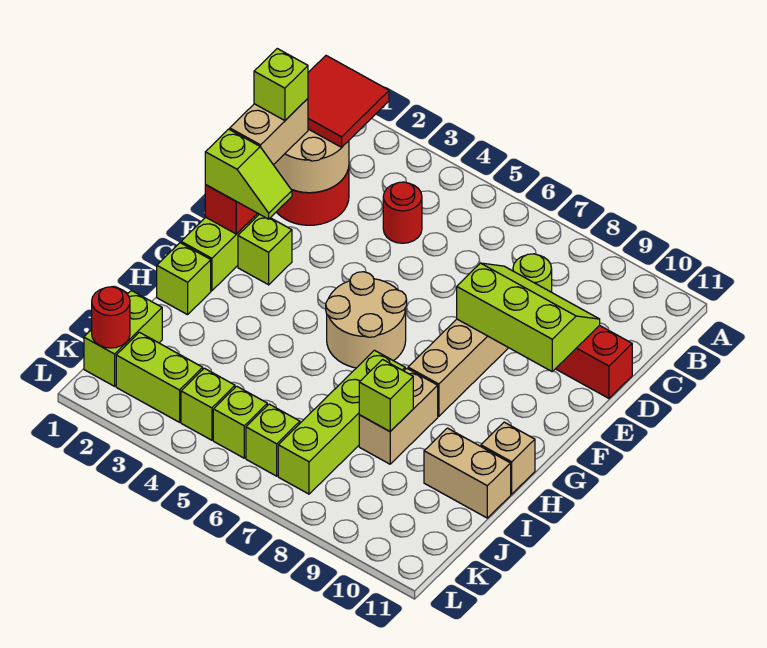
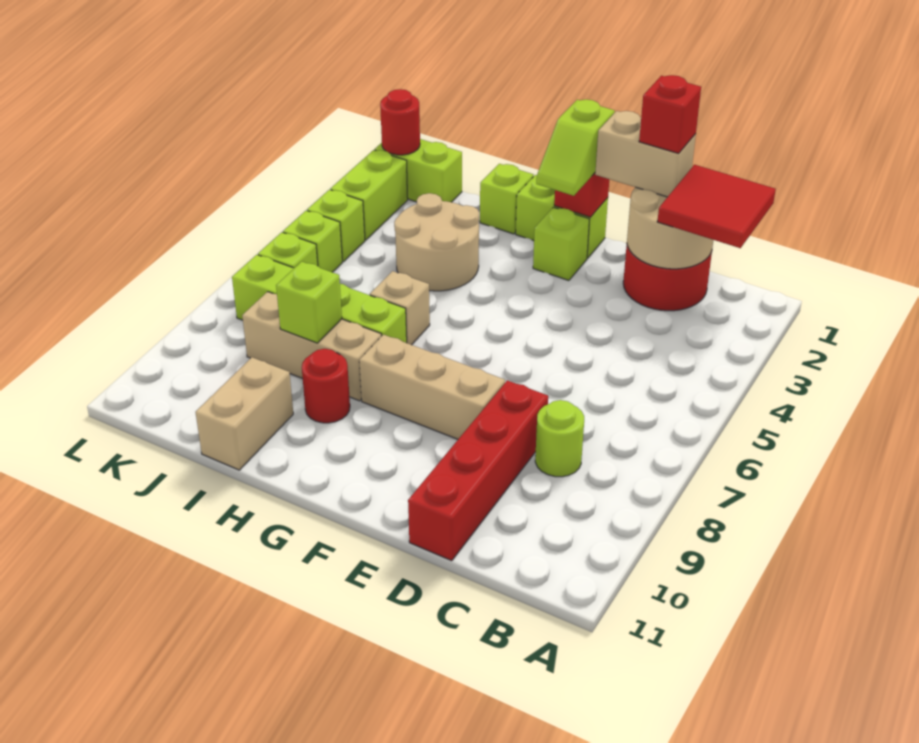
red round brick C4 level 1 -> red round brick H9 level 1
lime brick D1 level 4 -> red brick D1 level 4
lime slope D8:E10 level 2 top E -> none
tan round brick F5:G6 level 1 -> tan round brick H3:I4 level 1
tan brick H8:I8 level 1 -> tan brick H8:J8 level 1
tan brick H11 level 1 -> tan brick H6 level 1

